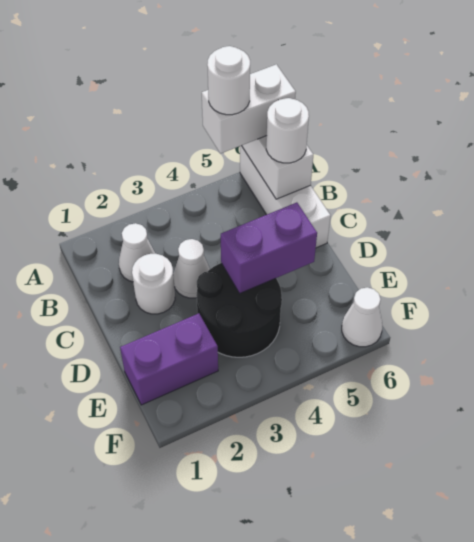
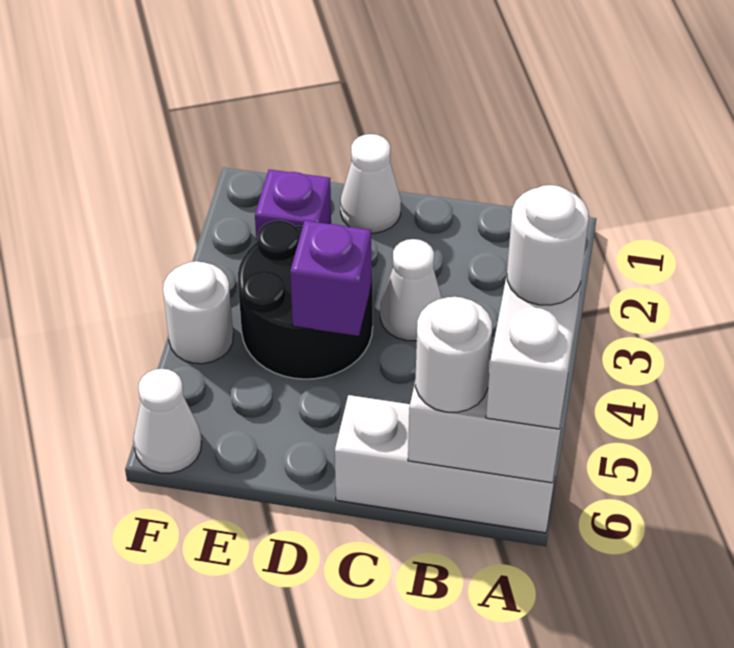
white cone B2 level 1 -> white cone D1 level 1
white round brick C2 level 1 -> white round brick F4 level 1
purple brick D4:D5 level 2 -> purple brick D4 level 2
purple brick E1:E2 level 1 -> purple brick E2 level 1

